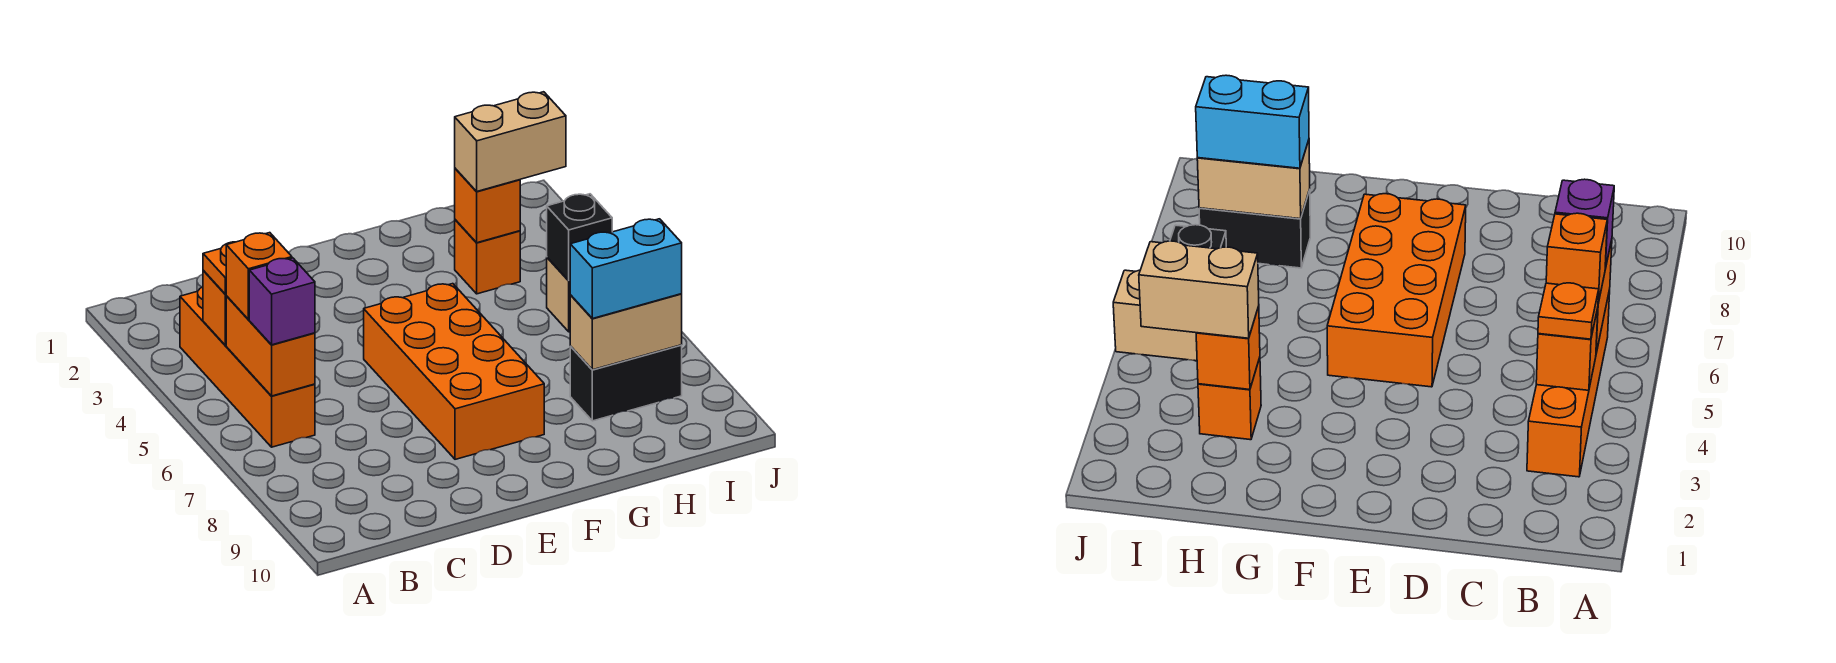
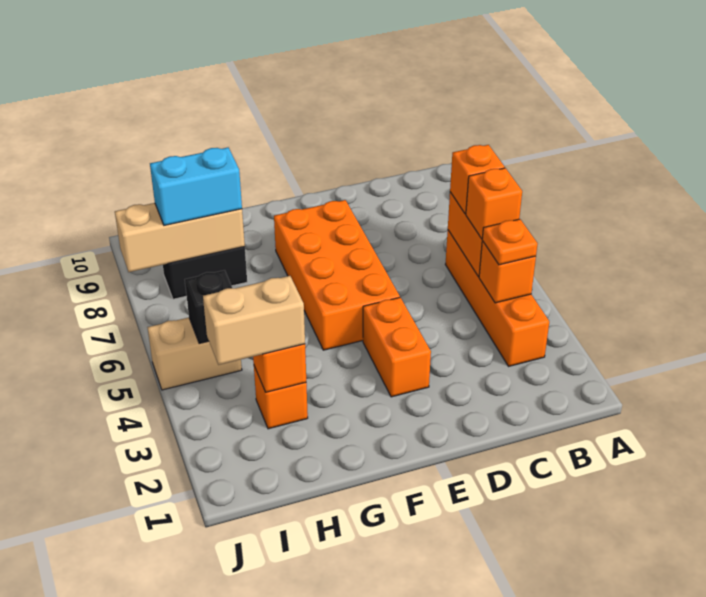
purple brick B6 level 3 -> orange brick B6 level 3
none -> orange brick E3:E4 level 1
tan brick H8:I8 level 2 -> tan brick H8:J8 level 2

